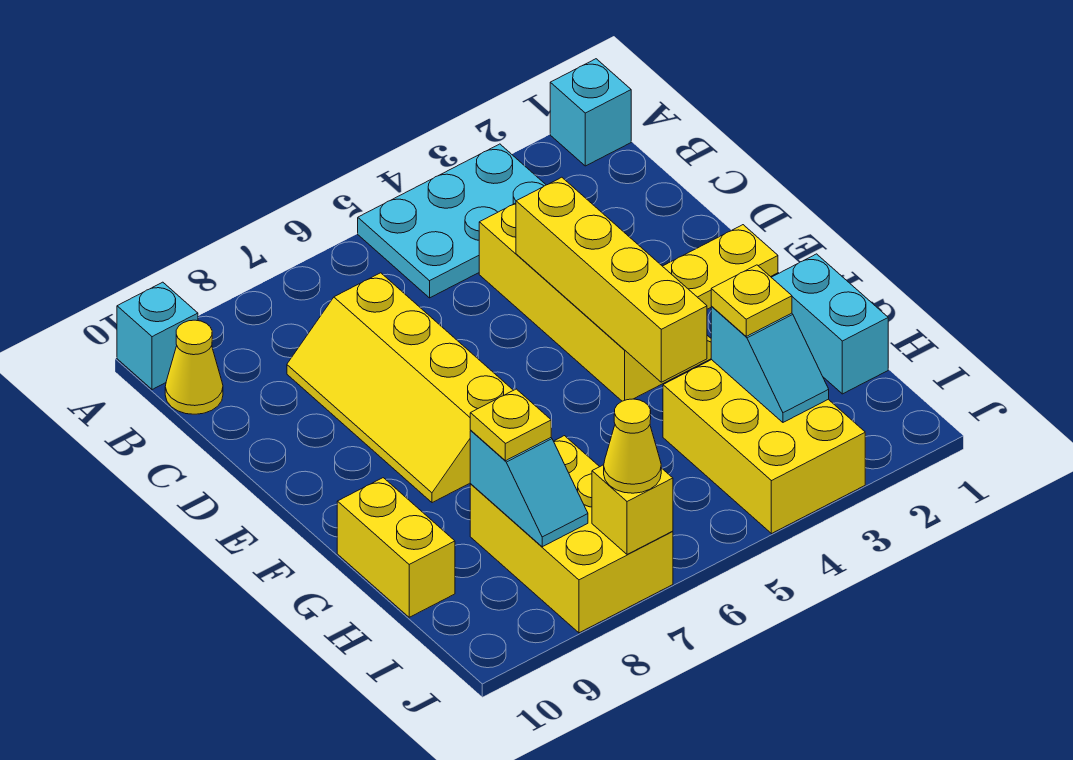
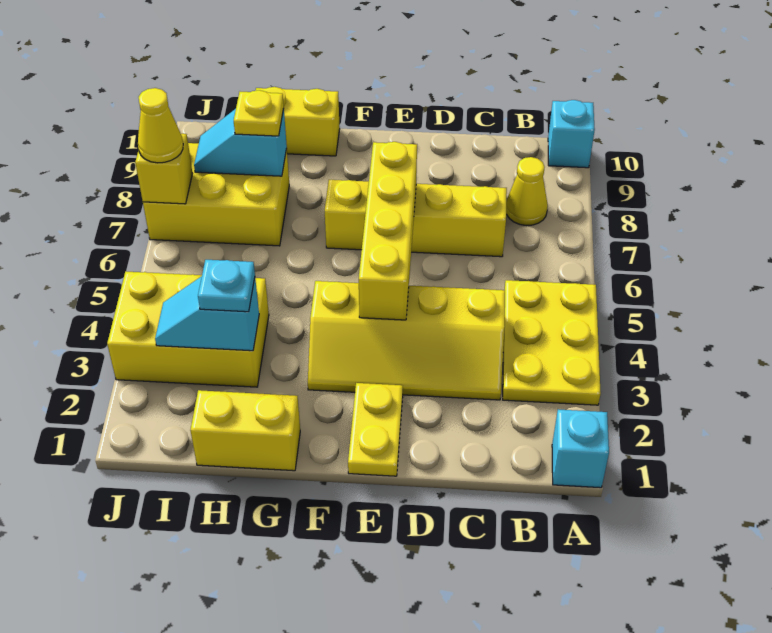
cyan plate A3:B5 level 1 -> yellow plate A3:B5 level 1
yellow cone B10 level 1 -> yellow cone B8 level 1
yellow brick D4:G4 level 2 -> yellow brick E4:E7 level 2
cyan brick G1:H1 level 1 -> yellow brick G1:H1 level 1
yellow plate H3 level 3 -> cyan plate H3 level 3

